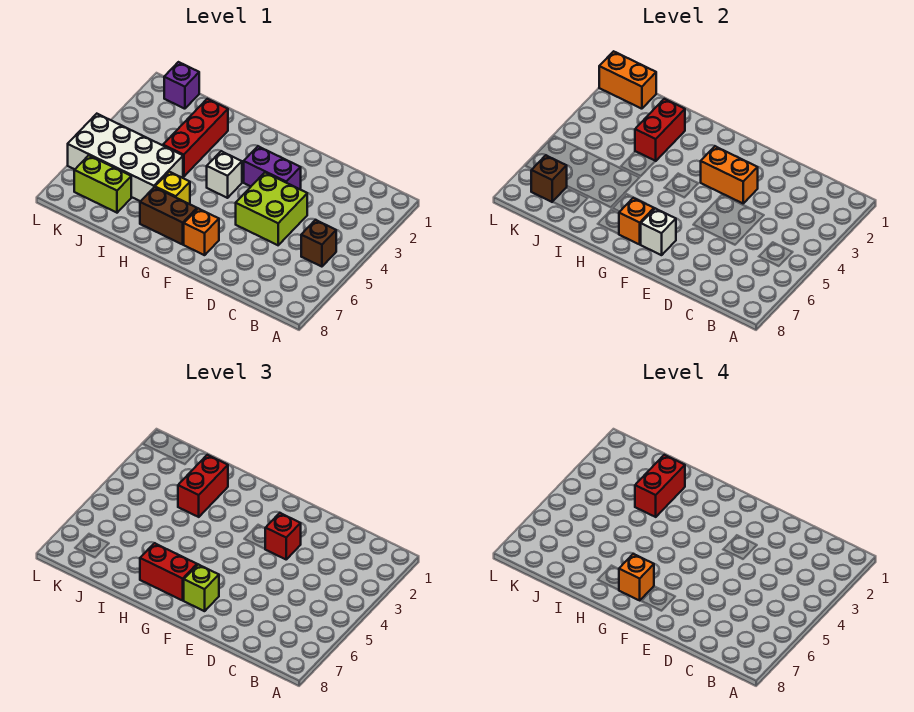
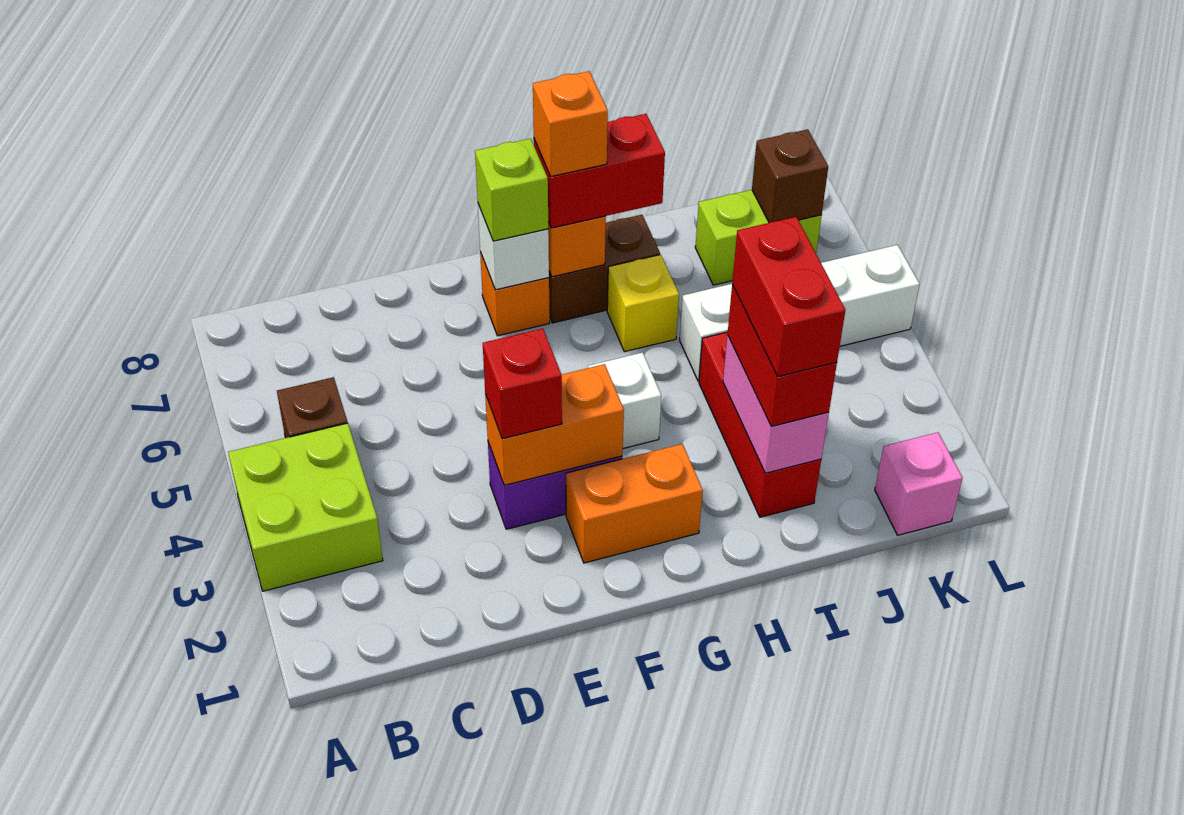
lime brick D4:E5 level 1 -> lime brick A3:B4 level 1
red brick I2:I3 level 2 -> pink brick I2:I3 level 2
white brick I5:L6 level 1 -> white brick I5:L5 level 1
purple brick K1 level 1 -> pink brick K1 level 1
orange brick K1:L1 level 2 -> orange brick F2:G2 level 1

